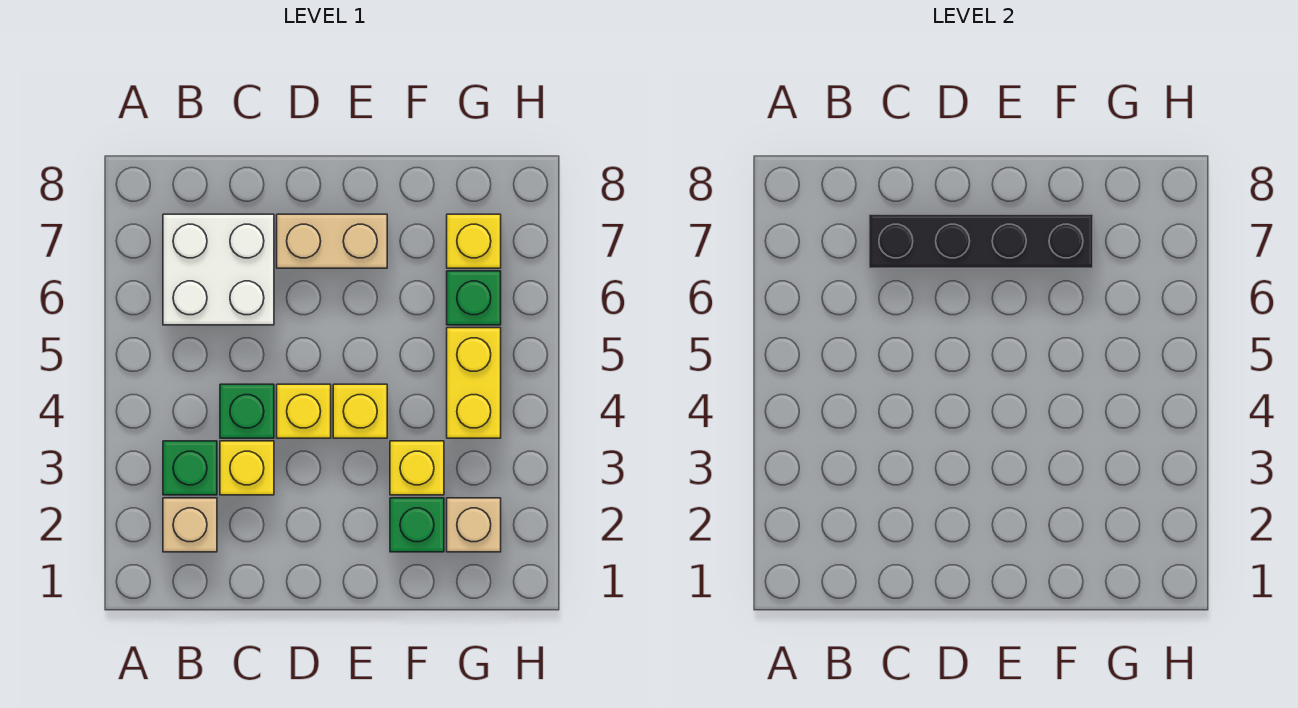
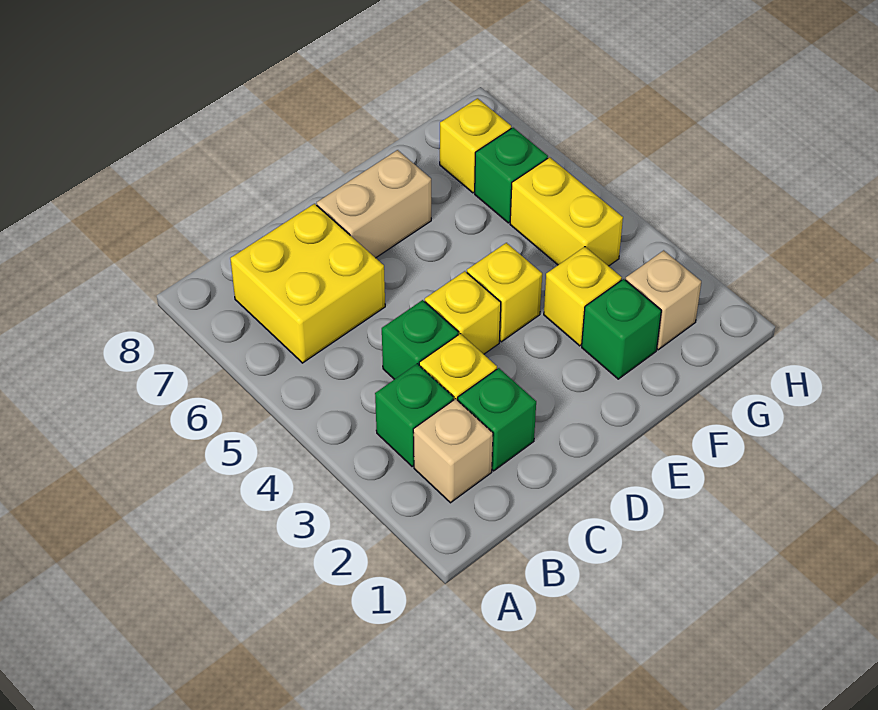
white brick B6:C7 level 1 -> yellow brick B6:C7 level 1
none -> green brick C2 level 1
black brick C7:F7 level 2 -> none

